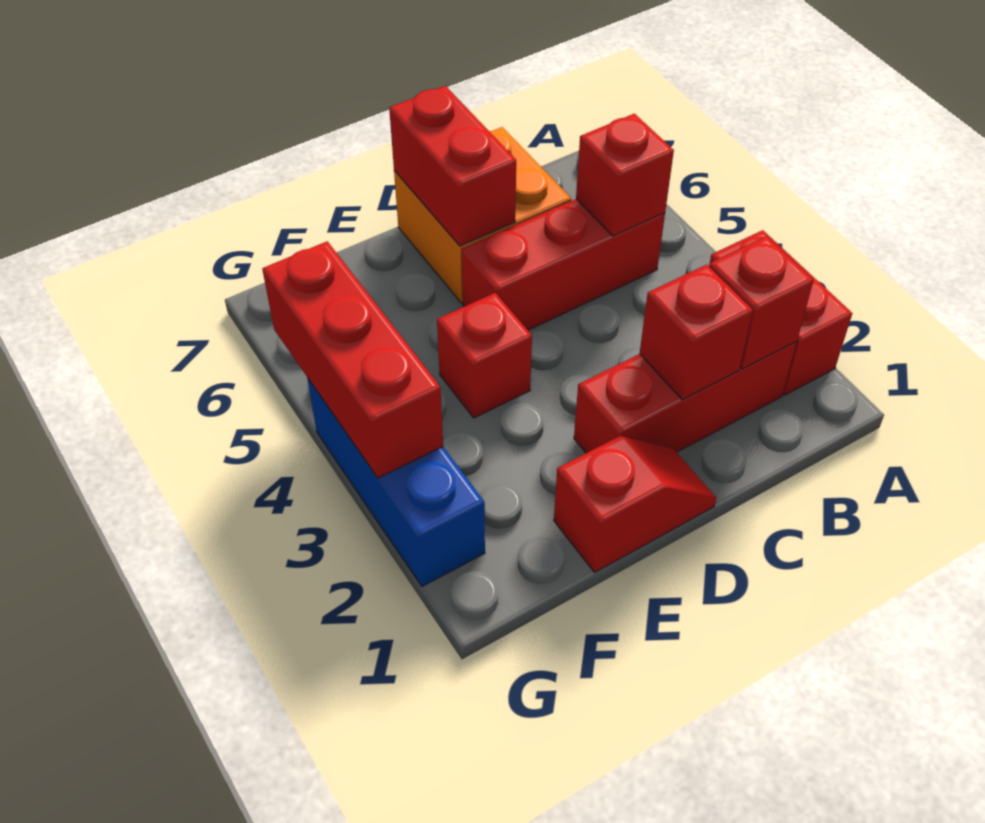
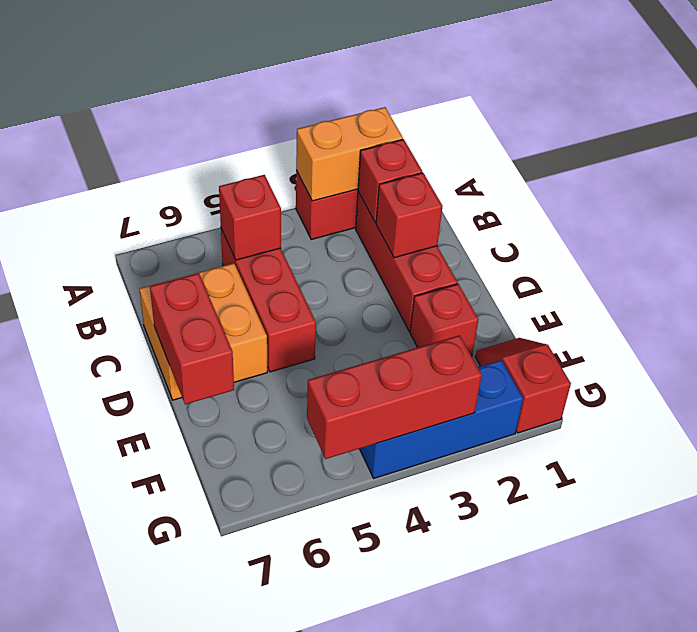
none -> orange brick A2:A3 level 2
red slope D1:E1 level 1 top E -> red slope F1:G1 level 1 top G
red brick D6:D7 level 2 -> red brick D7:E7 level 2
red brick E4 level 1 -> red brick E2 level 1

